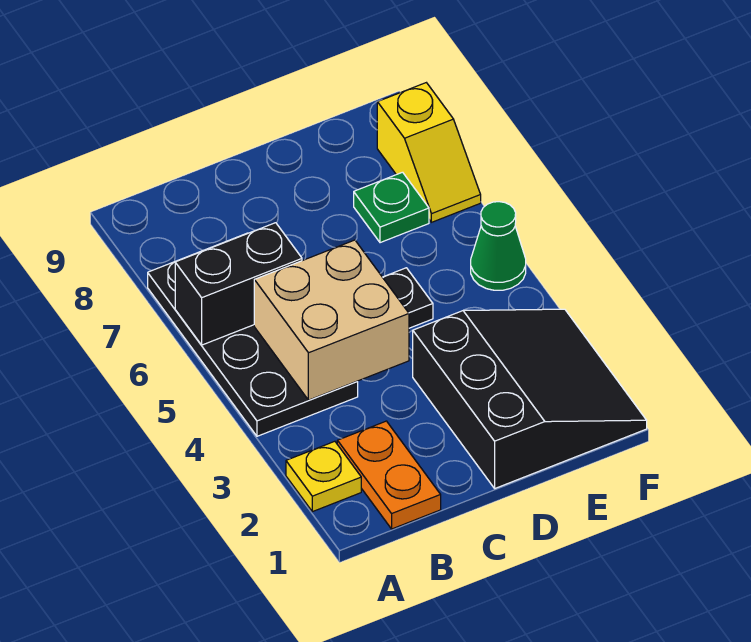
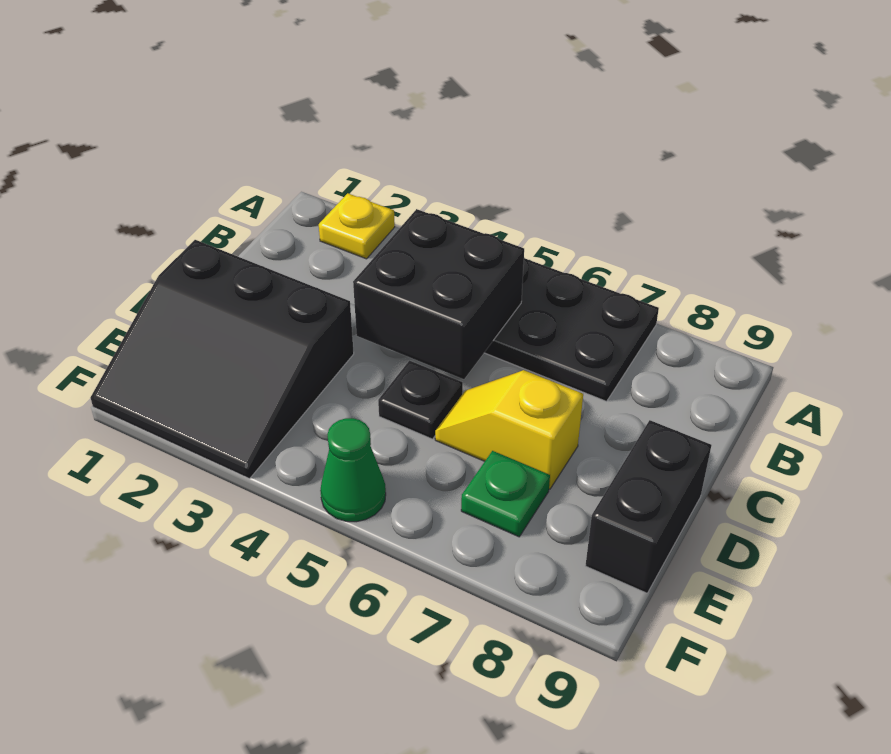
black brick A6:B6 level 2 -> black brick D9:E9 level 1
orange plate B1:B2 level 1 -> none
tan brick B4:C5 level 2 -> black brick B4:C5 level 2
yellow slope F7:F8 level 1 top 8 -> yellow slope D6:D7 level 1 top 7

